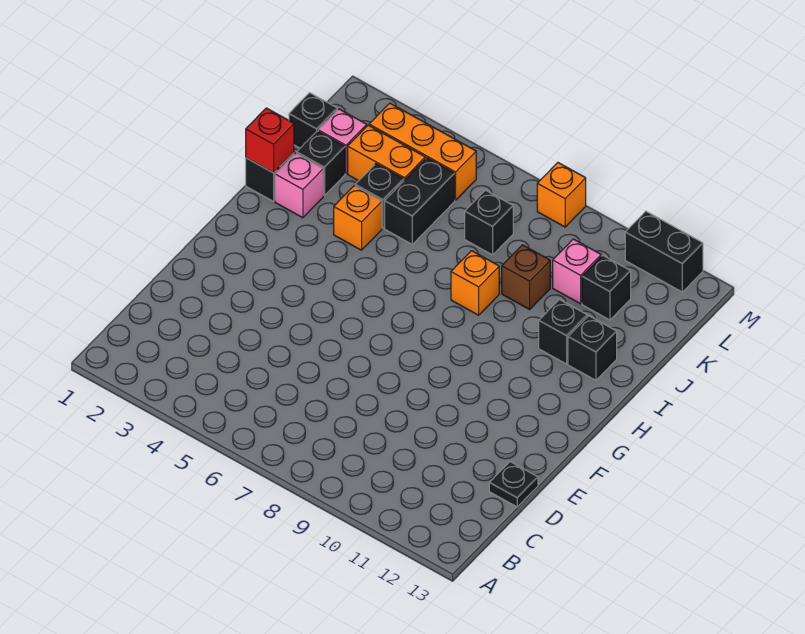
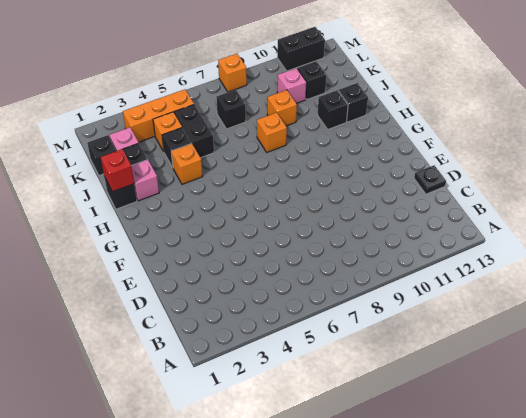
brown brick J9 level 1 -> orange brick J9 level 1
orange brick K3:K4 level 1 -> orange brick K4 level 1

